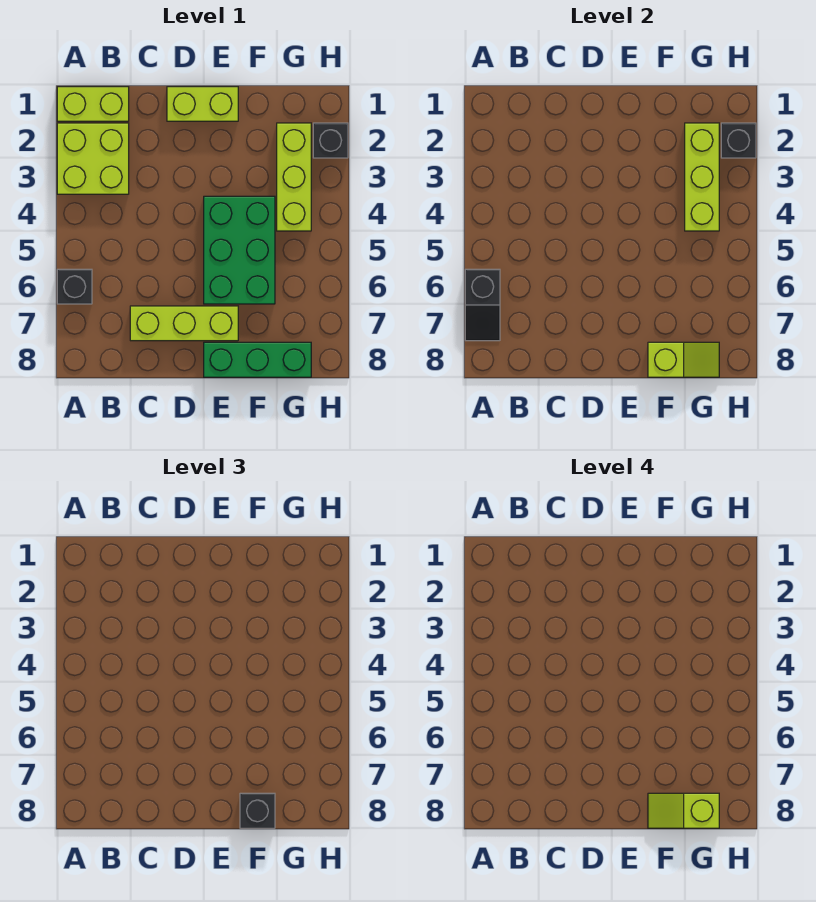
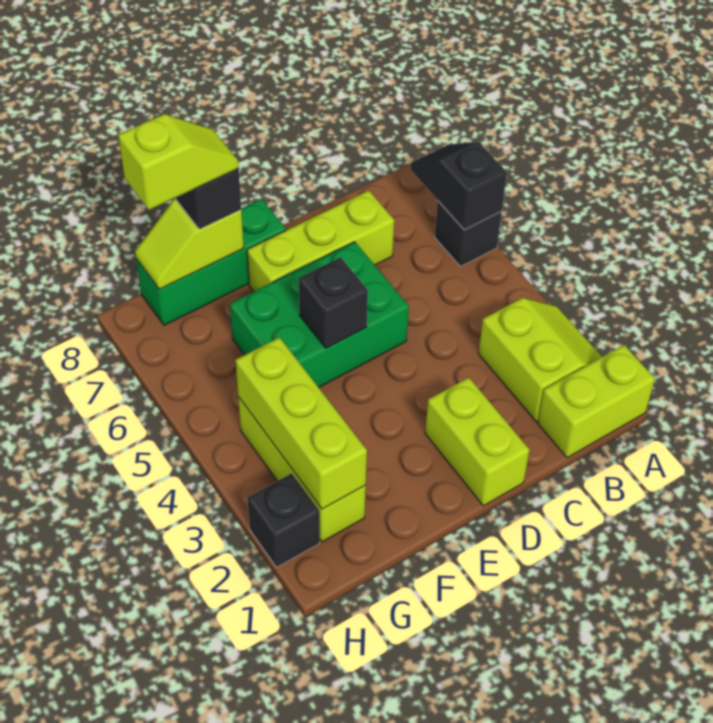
lime brick A2:B3 level 1 -> lime slope A2:B3 level 1 top B
lime brick D1:E1 level 1 -> lime brick D1:D2 level 1
green brick E4:F6 level 1 -> green brick D5:F6 level 1
black brick H2 level 2 -> black brick E5 level 2

